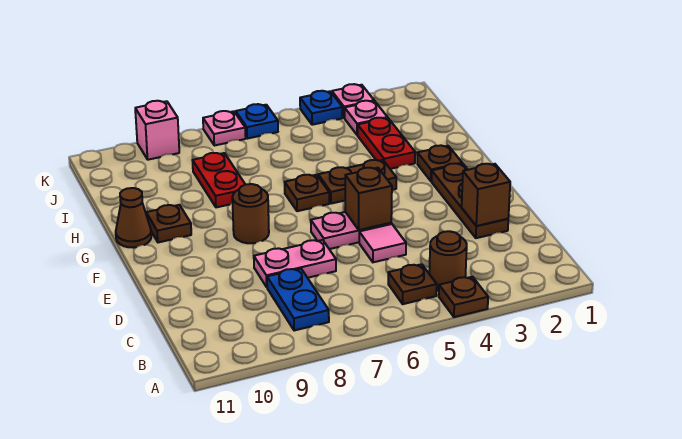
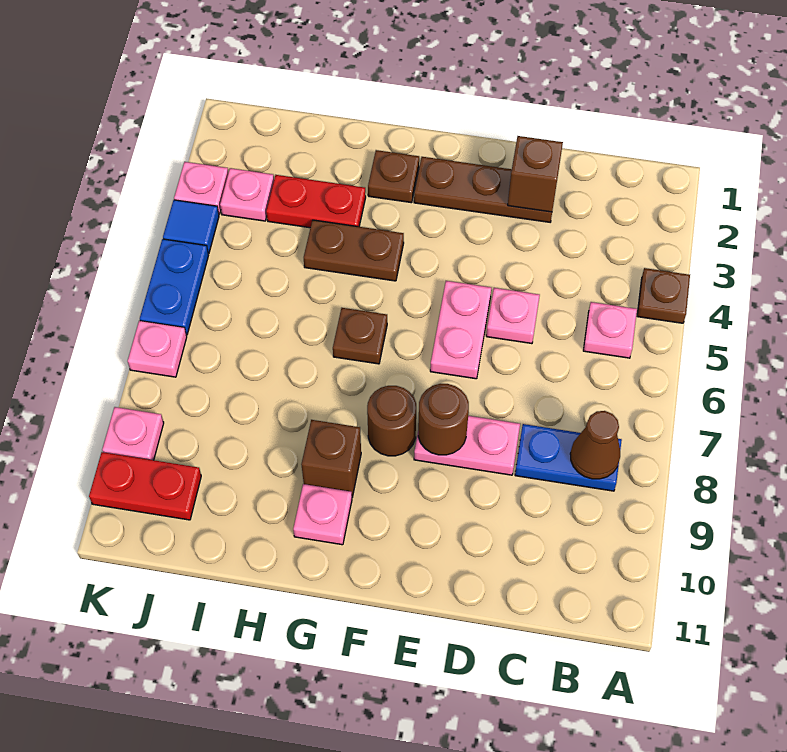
brown round brick B4 level 1 -> brown round brick E8 level 2
brown plate B5 level 1 -> pink plate B5 level 1
pink tile D5 level 1 -> pink plate D5 level 1
pink plate D7:D8 level 1 -> pink plate D8:E8 level 1
brown brick E5 level 2 -> brown brick G9 level 1
brown plate G4:G5 level 1 -> brown plate G4:H4 level 1
brown plate G10 level 1 -> pink plate G10 level 1
brown cone G11 level 1 -> brown cone B8 level 2
red plate H8:I8 level 1 -> red plate J10:K10 level 1
blue plate K4 level 1 -> blue tile K4 level 1
blue plate K6 level 1 -> blue plate K5:K6 level 1
pink brick K9 level 1 -> pink plate K9 level 1

